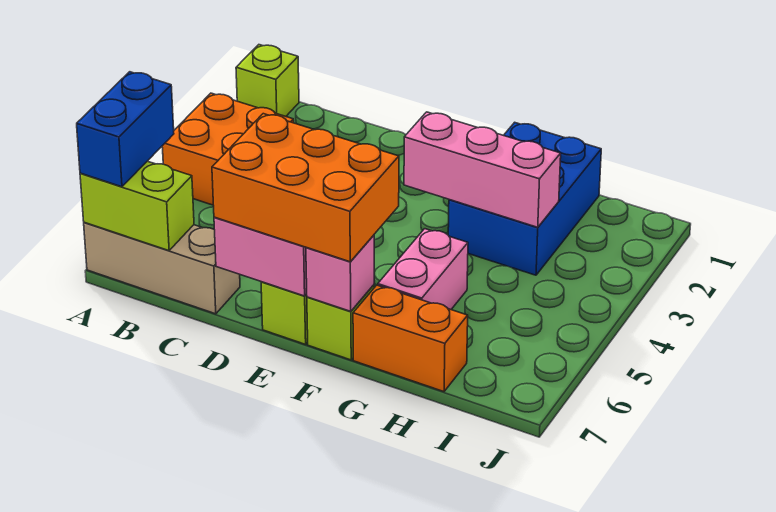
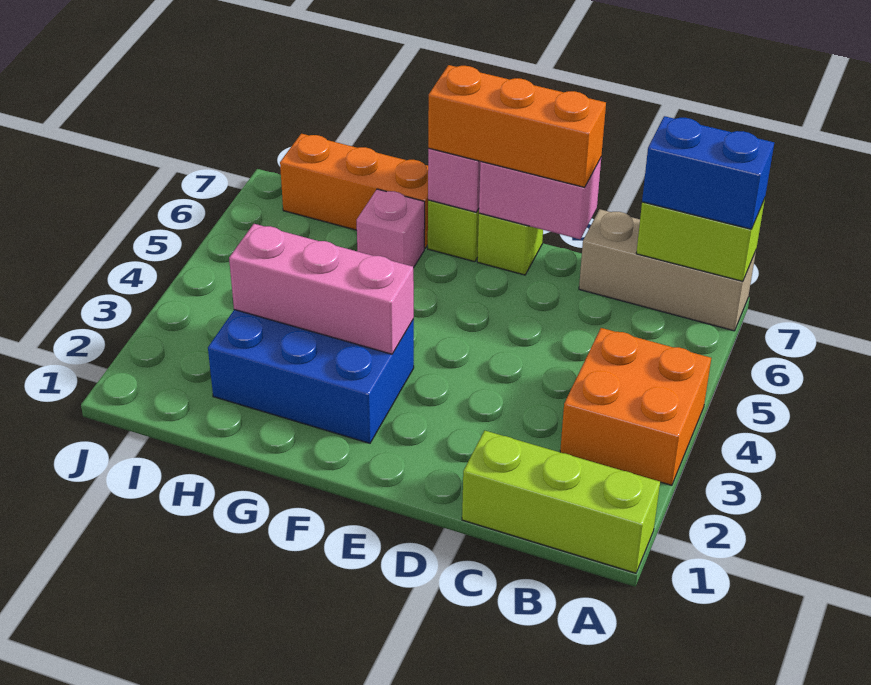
lime brick A1 level 1 -> lime brick A1:C1 level 1
blue brick A6:A7 level 3 -> blue brick A7:B7 level 3
orange brick D6:F7 level 3 -> orange brick D7:F7 level 3
blue brick G1:H3 level 1 -> blue brick F2:H3 level 1
pink brick G5:G6 level 1 -> pink brick G6 level 1
orange brick G7:H7 level 1 -> orange brick G7:I7 level 1

